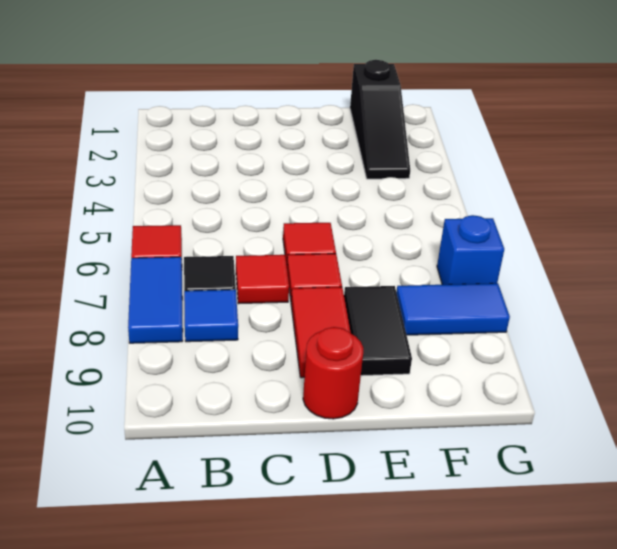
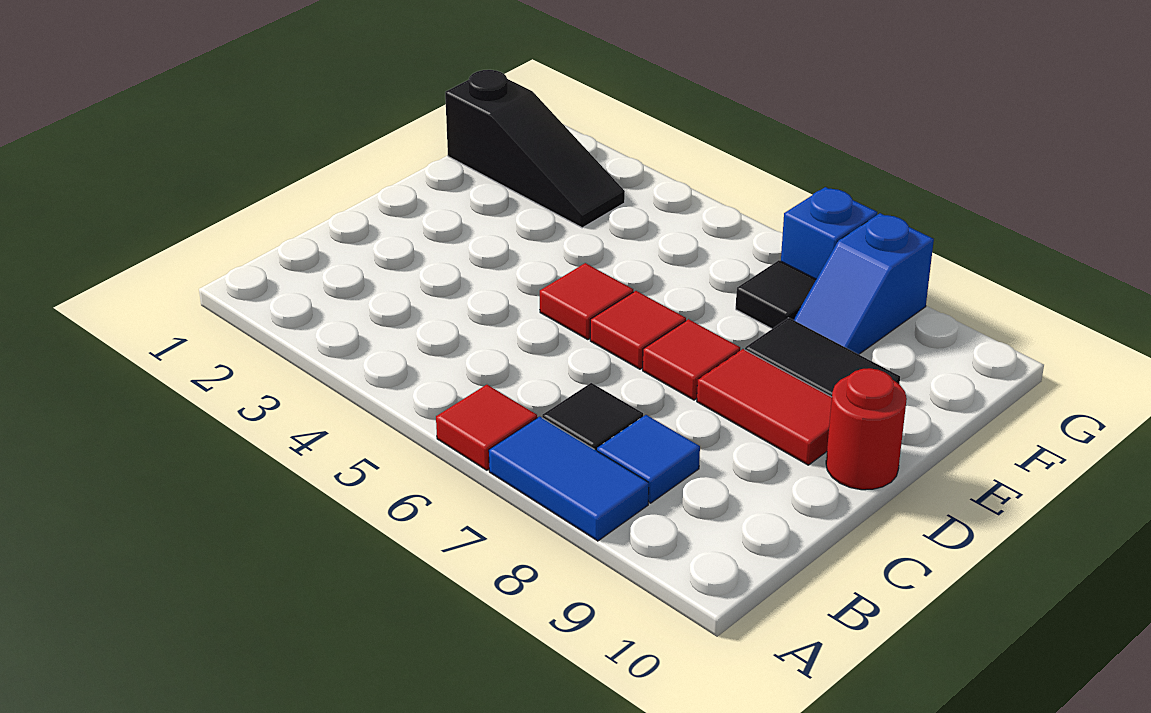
red tile C7 level 1 -> red tile D5 level 1
none -> black tile F7 level 1
blue tile F8:G8 level 1 -> blue slope F8:G8 level 1 top G

